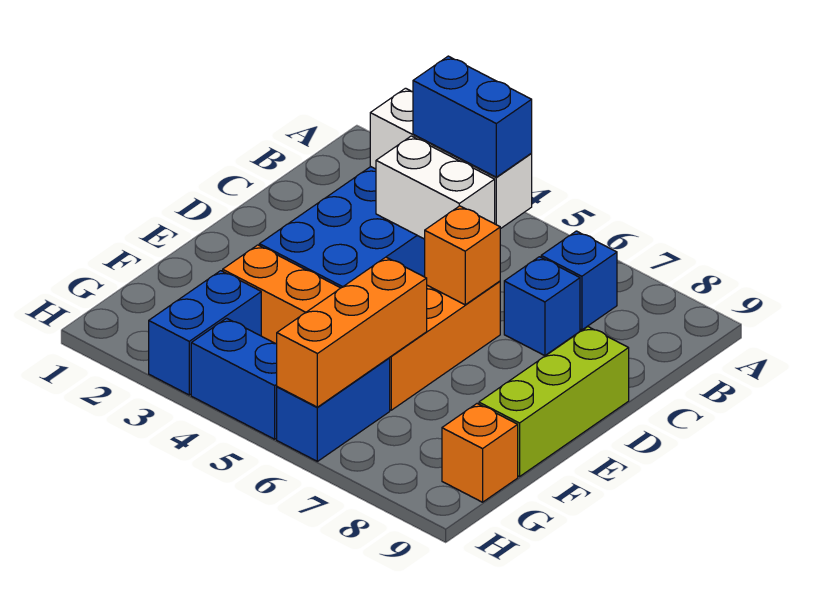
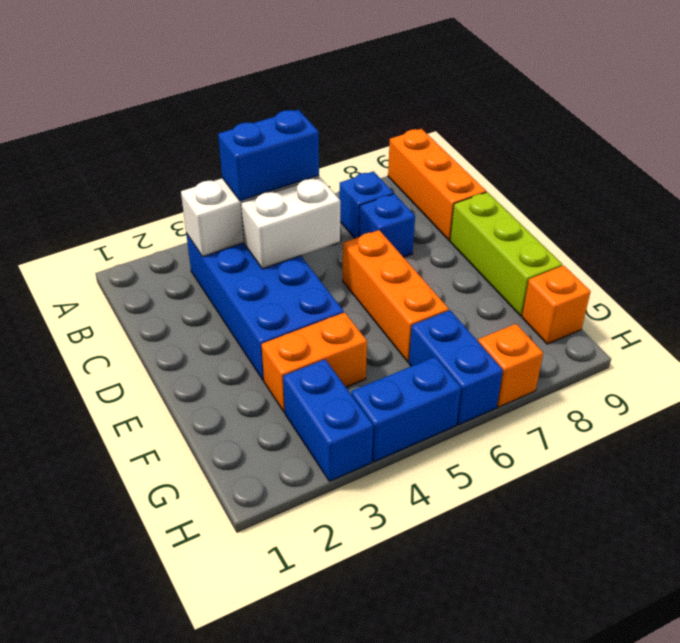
orange brick D6 level 2 -> orange brick H7 level 1
orange brick F6:H6 level 2 -> orange brick A9:C9 level 1

